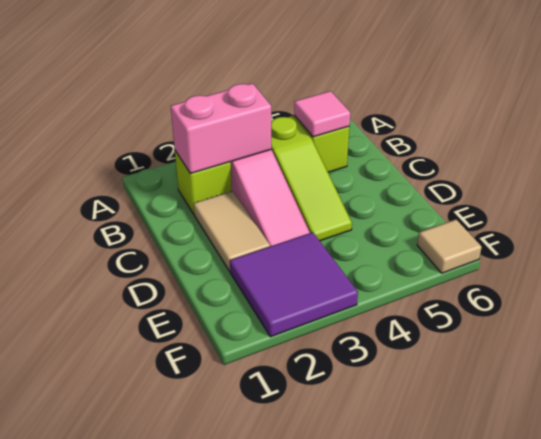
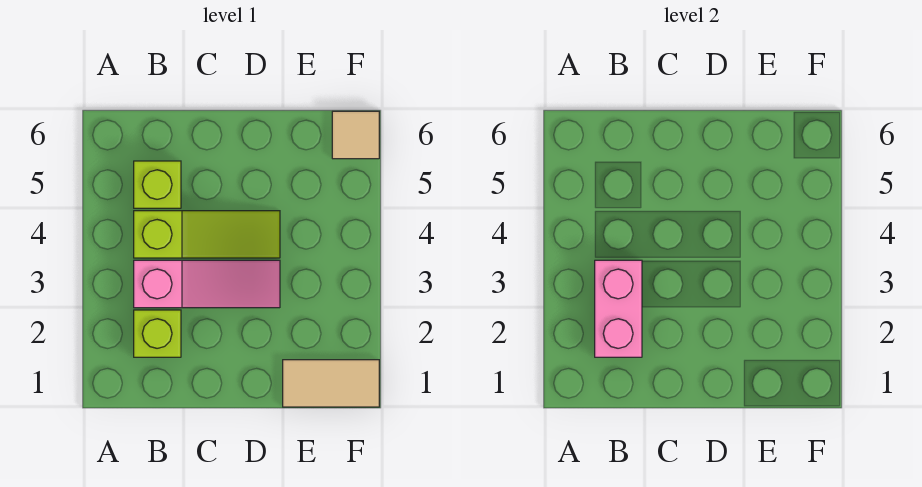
pink tile B5 level 2 -> none
tan tile C2:D2 level 1 -> tan tile E1:F1 level 1
purple tile E2:F3 level 1 -> none

